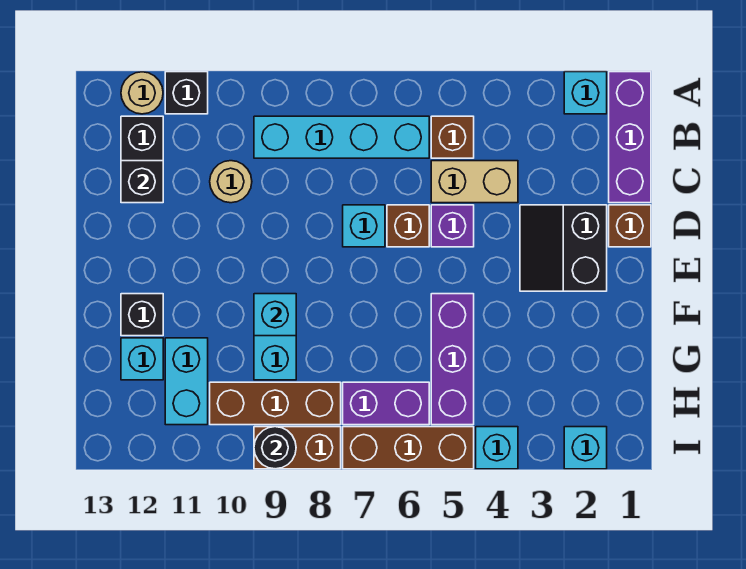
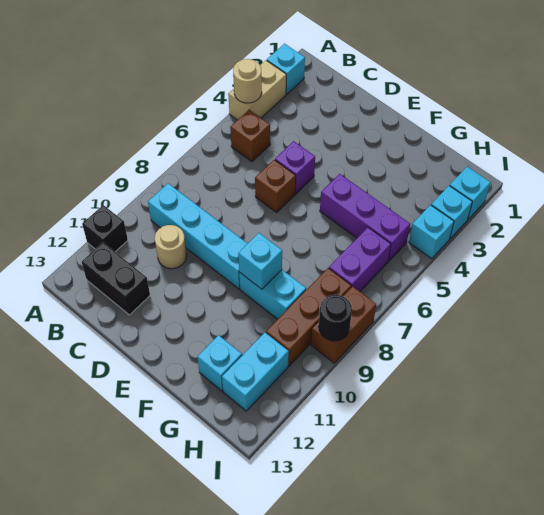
purple brick A1:C1 level 1 -> none
tan round brick A12 level 1 -> tan round brick A4 level 2
cyan brick B6:B9 level 1 -> cyan brick B9:E9 level 1
tan brick C4:C5 level 1 -> tan brick A3:A4 level 1
black brick C12 level 2 -> none
brown brick D1 level 1 -> none
black slope D2:E3 level 1 top 2 -> none
cyan brick D7 level 1 -> cyan brick I3 level 1
black brick F12 level 1 -> none
cyan brick G11:H11 level 1 -> cyan brick H11:H12 level 1
brown brick I5:I7 level 1 -> none

